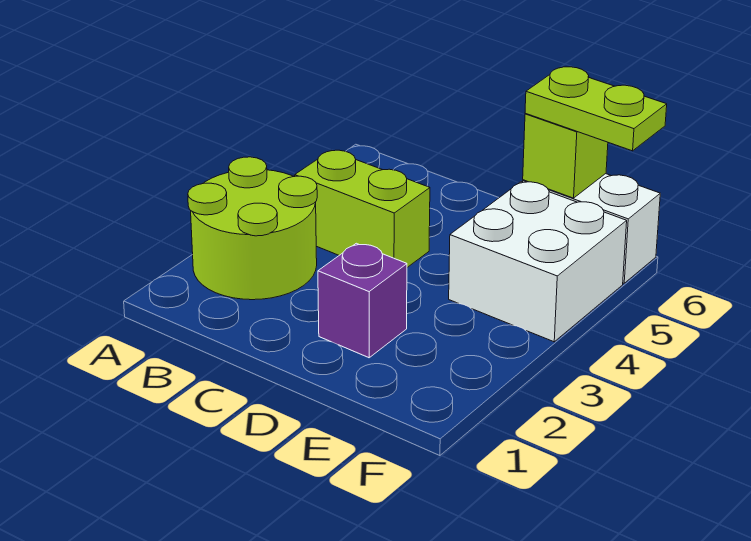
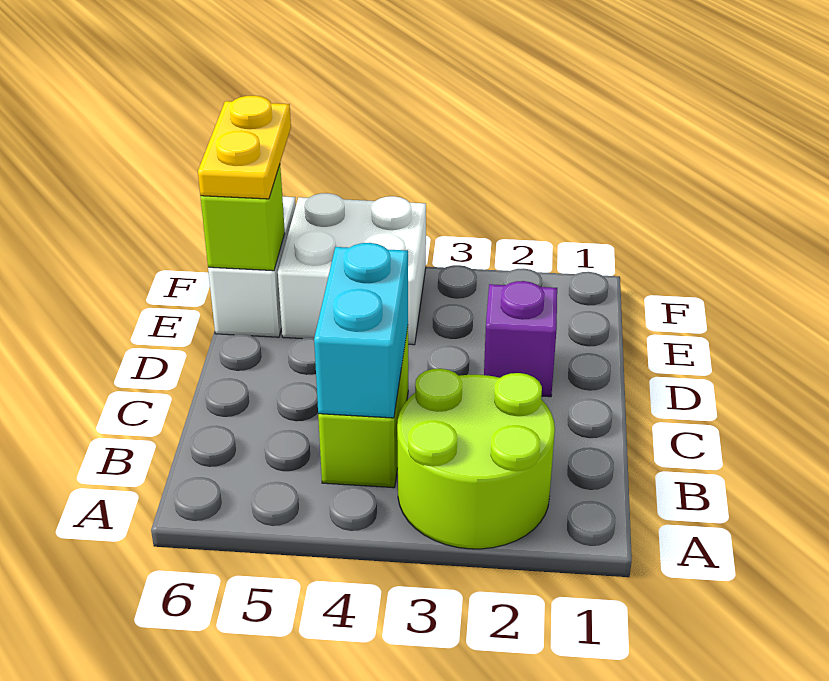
none -> cyan brick B4:C4 level 2
lime plate E6:F6 level 3 -> yellow plate E6:F6 level 3

